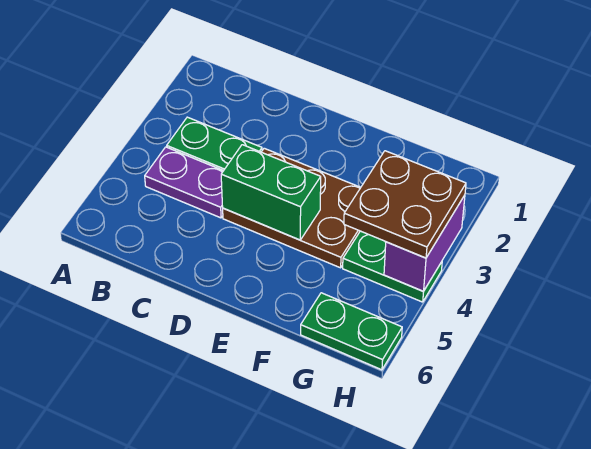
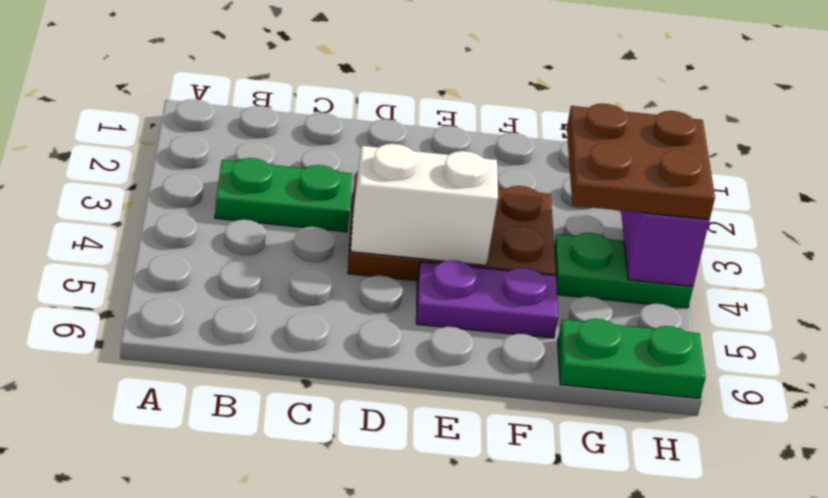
purple plate B4:C4 level 1 -> purple plate E5:F5 level 1
green brick D4:E4 level 2 -> white brick D4:E4 level 2

